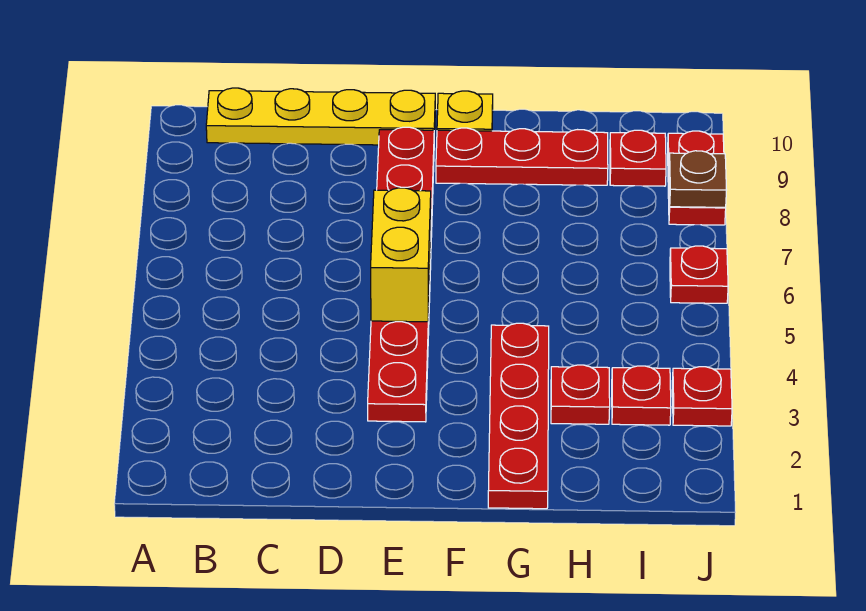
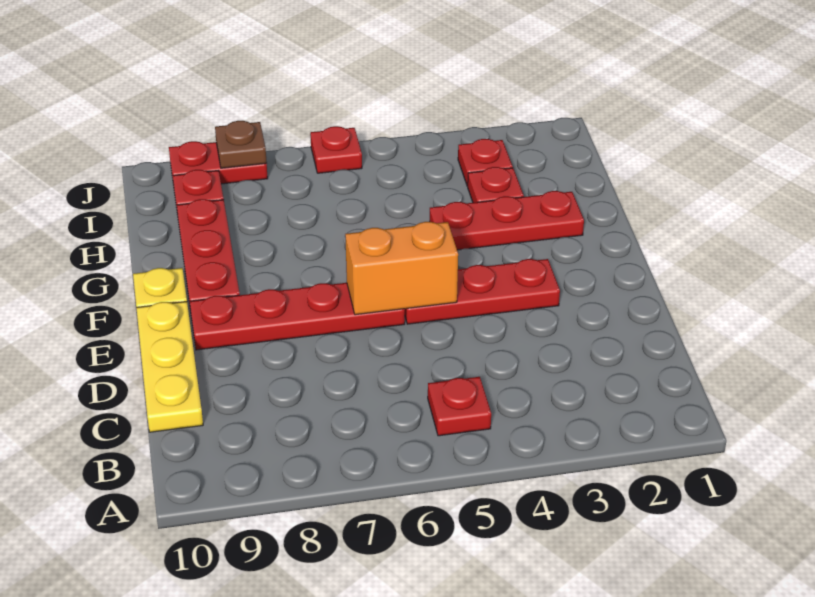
yellow plate B10:E10 level 1 -> yellow plate C10:E10 level 1
yellow brick E5:E6 level 2 -> orange brick E5:E6 level 2
red plate G1:G4 level 1 -> red plate G2:G4 level 1
red plate J3 level 1 -> red plate B5 level 1

